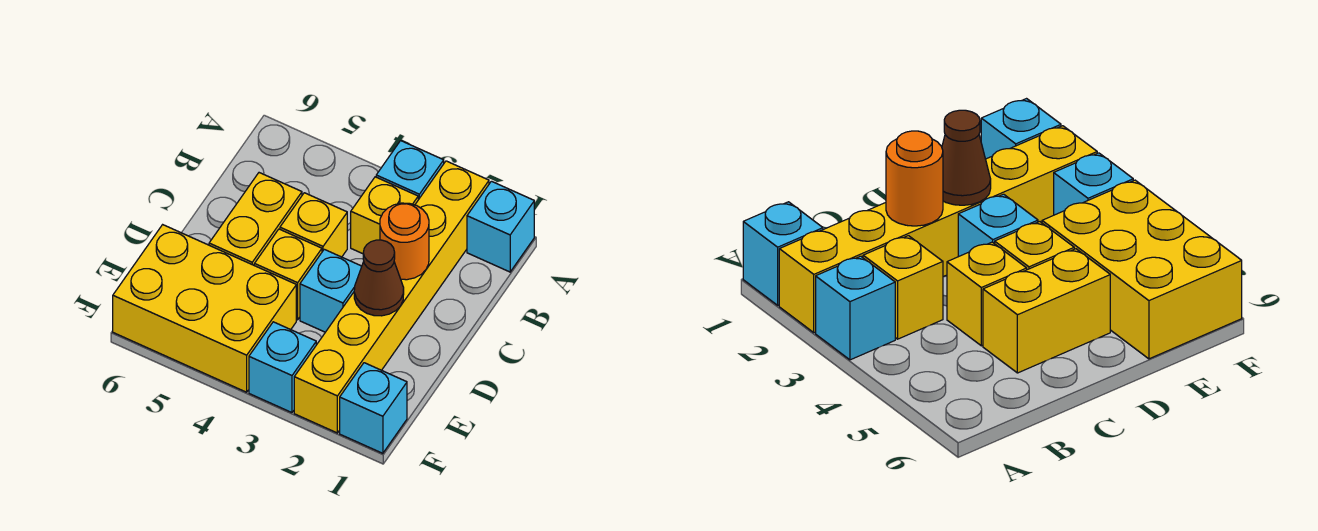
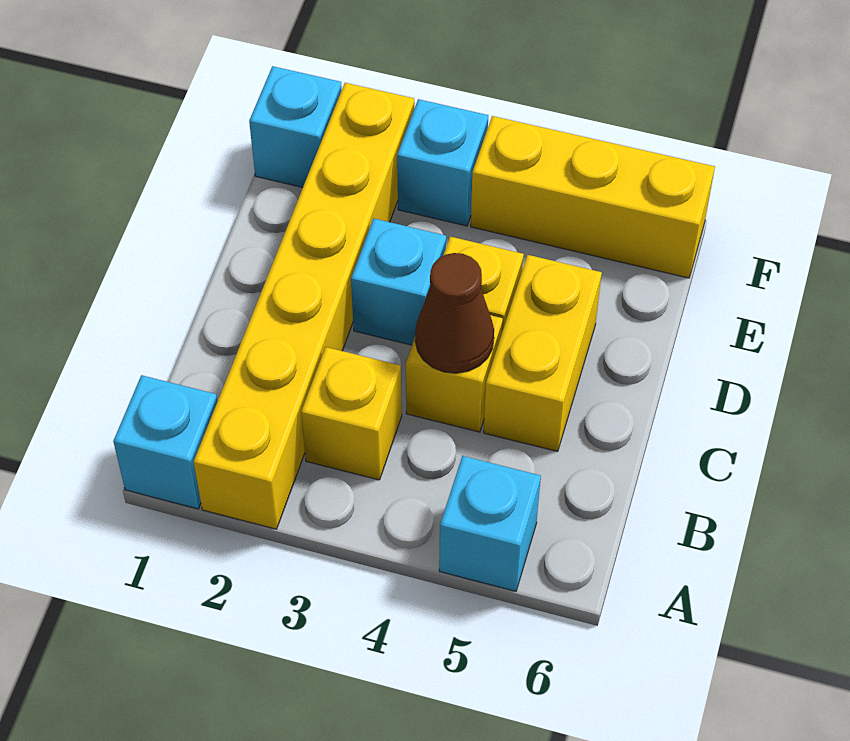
cyan brick A3 level 1 -> cyan brick A5 level 1
orange round brick C2 level 2 -> none
brown cone D2 level 2 -> brown cone C4 level 2
yellow brick E4:F6 level 1 -> yellow brick F4:F6 level 1

